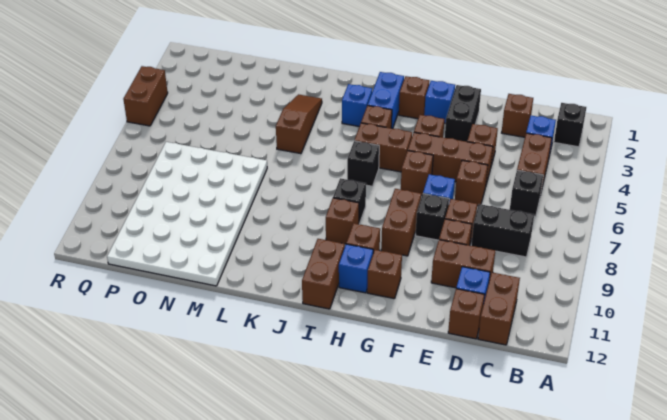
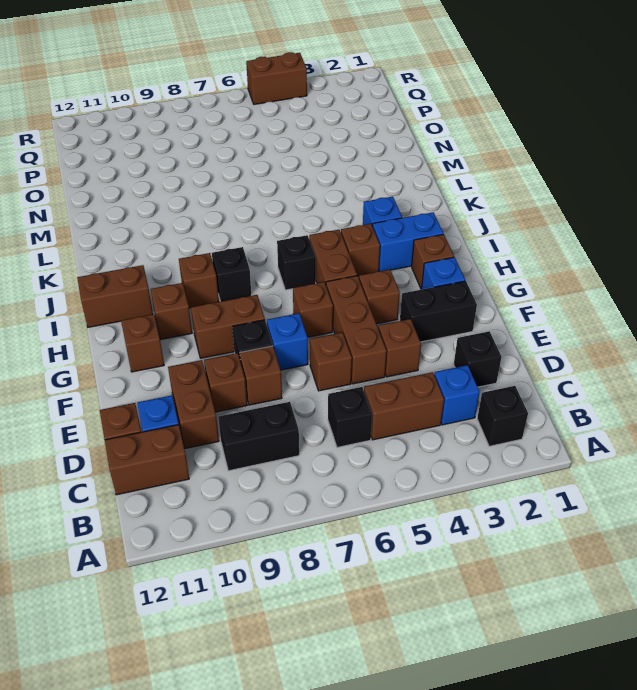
black brick C8:D8 level 1 -> black brick C8:C9 level 1
brown brick D2 level 1 -> black brick D2 level 1
blue brick H11 level 1 -> none
brown slope L3:L5 level 1 top 5 -> none
white plate M7:P12 level 1 -> none

